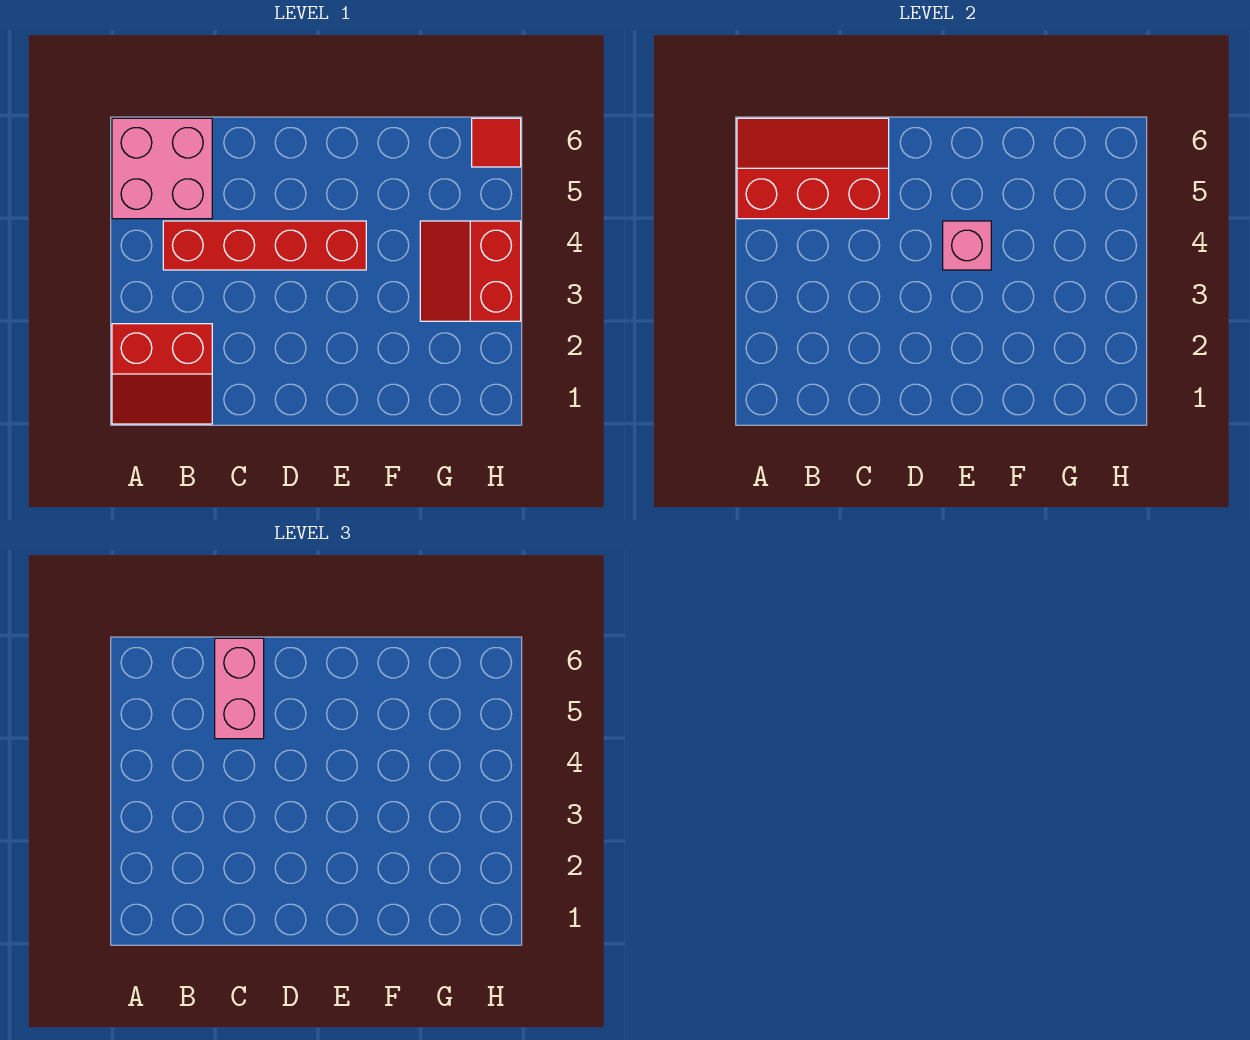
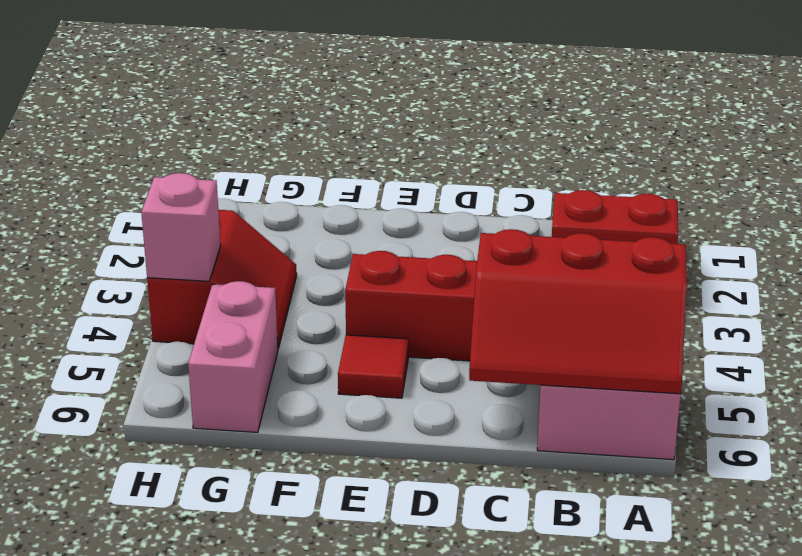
pink brick C5:C6 level 3 -> pink brick G5:G6 level 1
pink brick E4 level 2 -> pink brick H4 level 2
red tile H6 level 1 -> red tile E5 level 1

